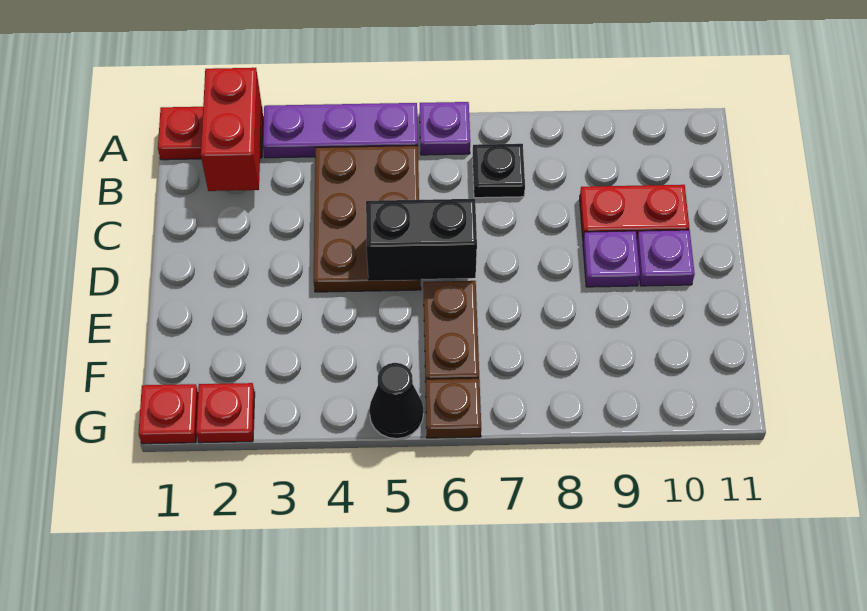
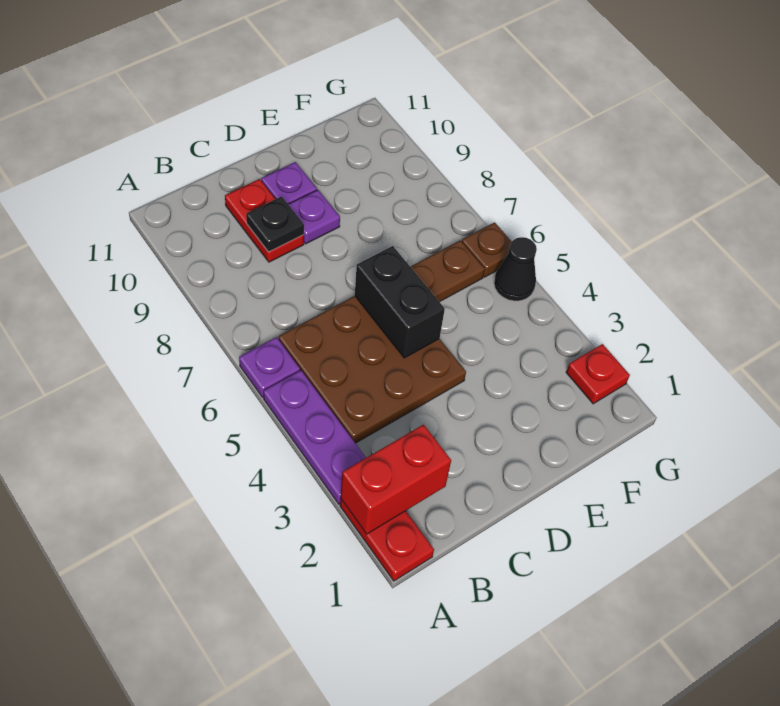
brown plate B4:D5 level 1 -> brown plate B4:D6 level 1
black plate B7 level 1 -> black plate C9 level 2
red plate G1 level 1 -> none

